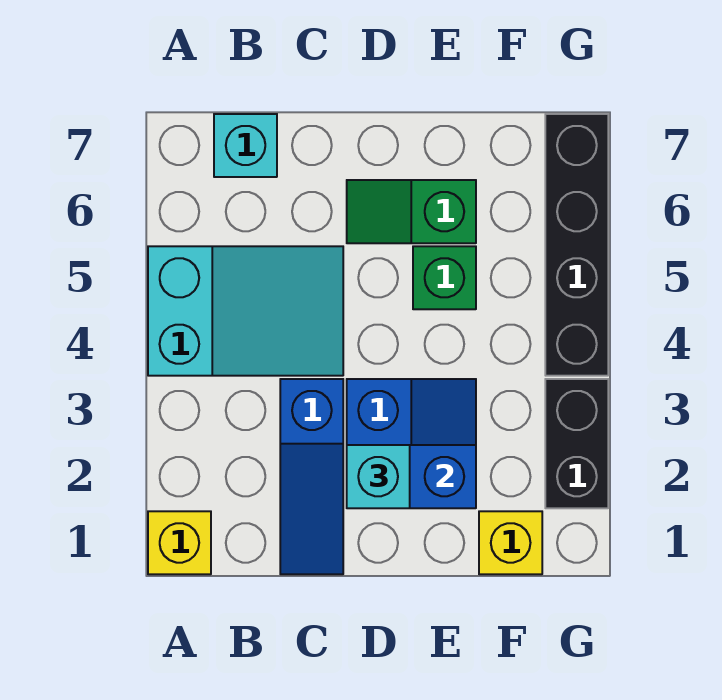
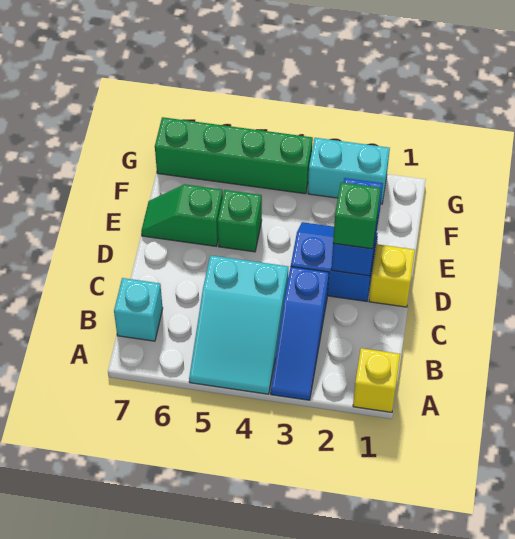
cyan slope A4:C5 level 1 top A -> cyan slope A4:C5 level 1 top C
blue slope C1:C3 level 1 top 3 -> blue slope A3:C3 level 1 top C
cyan brick D2 level 3 -> green brick D2 level 3
green slope D6:E6 level 1 top E -> green slope E6:E7 level 1 top 6
yellow brick F1 level 1 -> yellow brick D1 level 1
black brick G2:G3 level 1 -> cyan brick G2:G3 level 1
black brick G4:G7 level 1 -> green brick G4:G7 level 1

